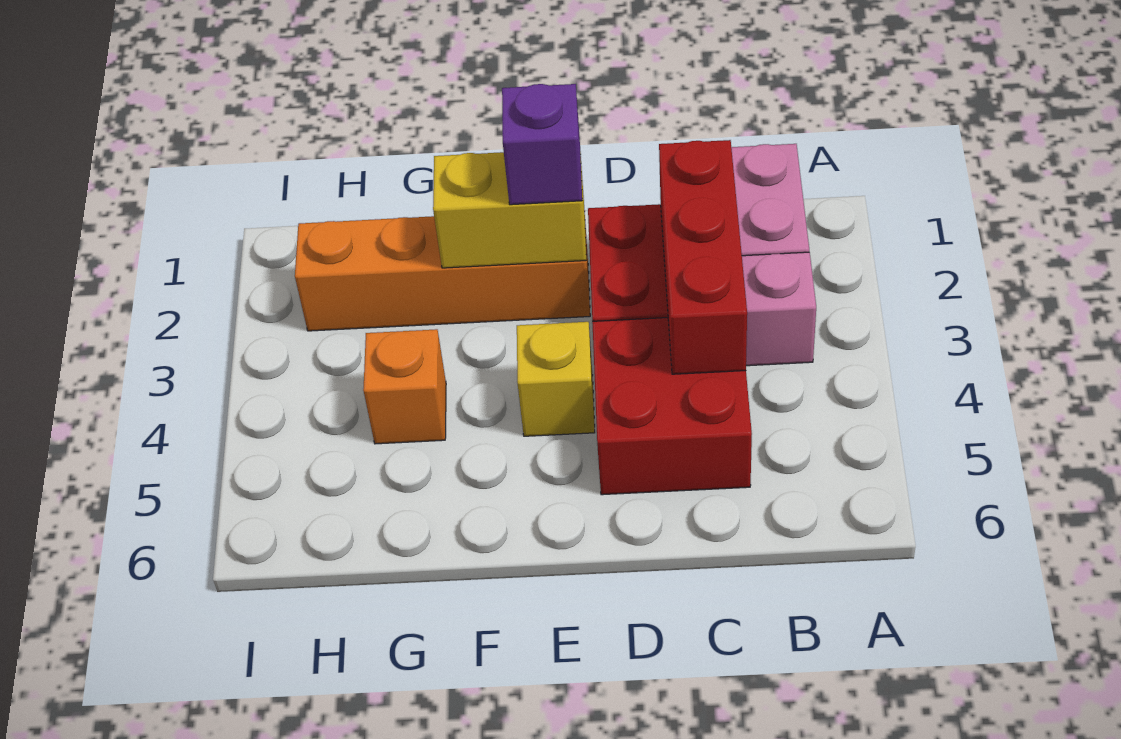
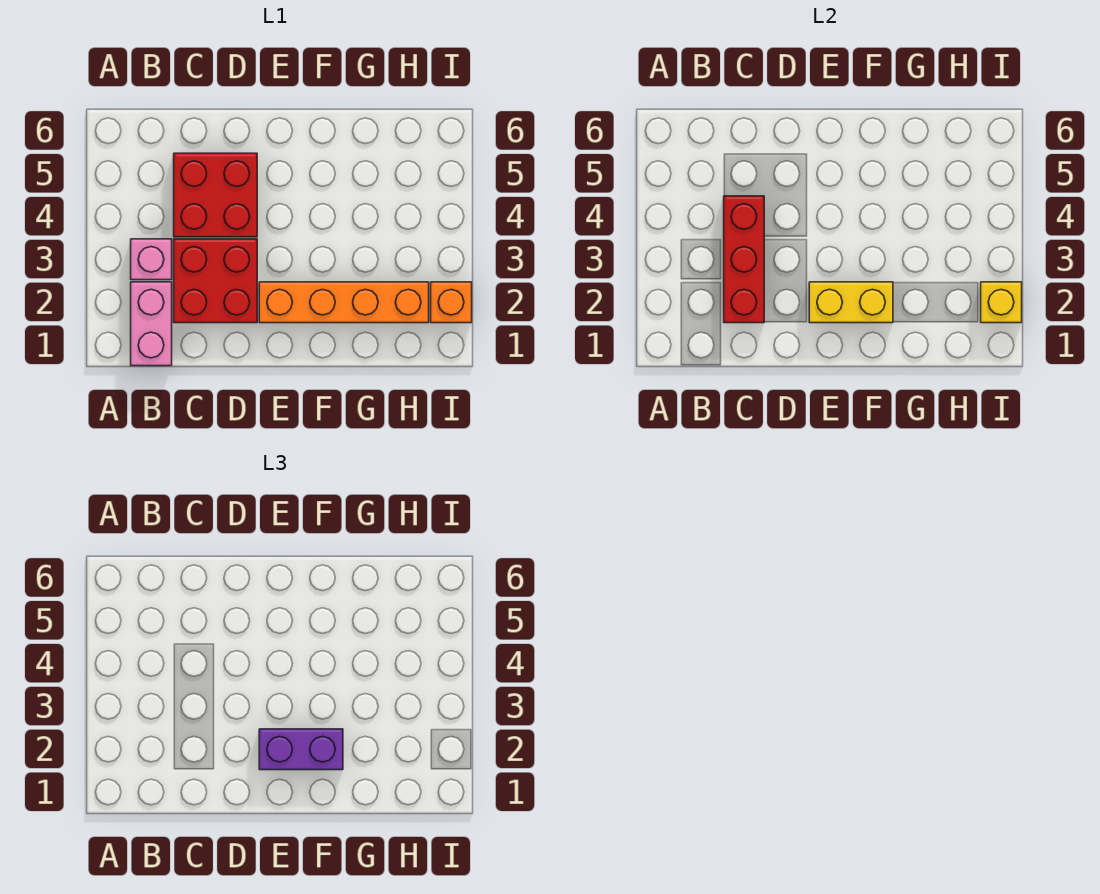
purple brick E2 level 3 -> purple brick E2:F2 level 3
yellow brick E4 level 1 -> yellow brick I2 level 2
orange brick G4 level 1 -> orange brick I2 level 1

